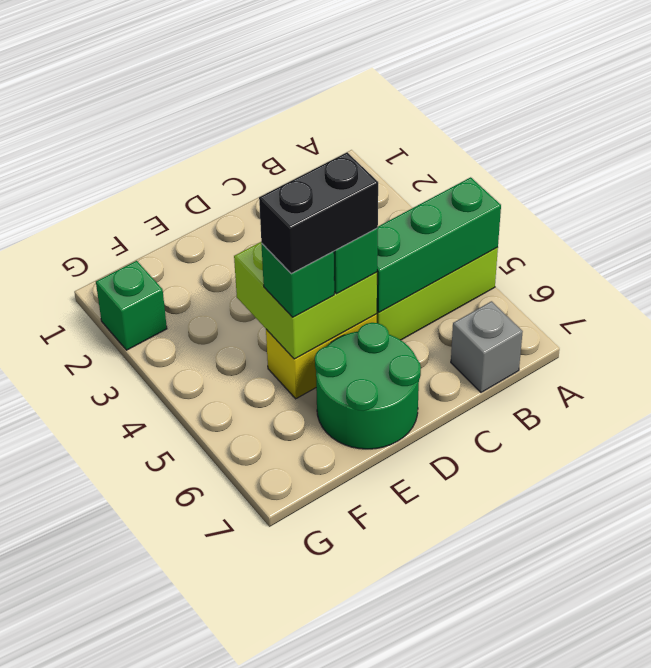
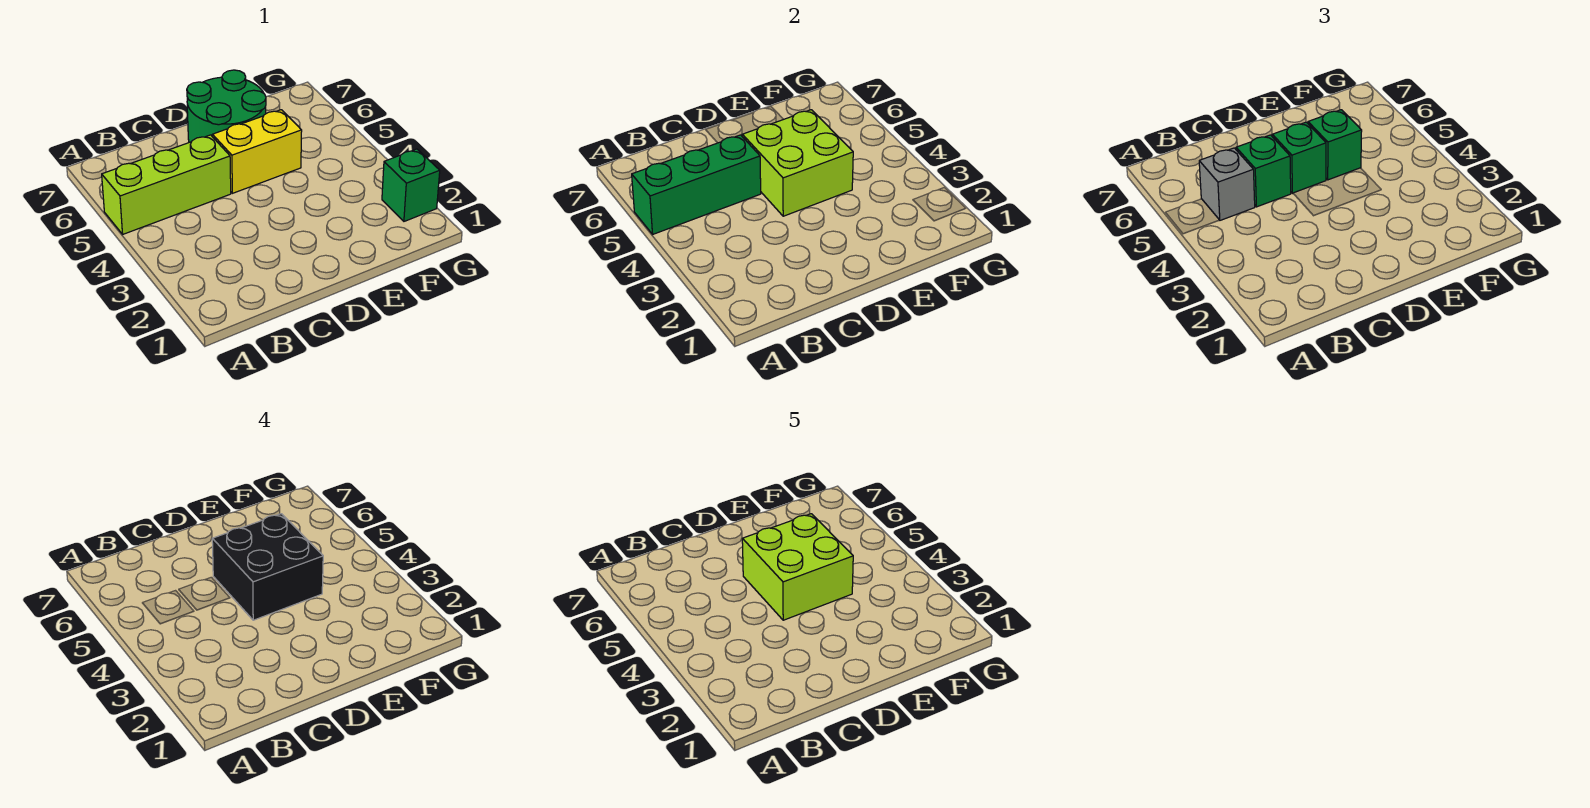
grey brick B7 level 1 -> grey brick B5 level 3
none -> green brick C5 level 3
none -> lime brick D4:E5 level 5
black brick D5:E5 level 4 -> black brick D4:E5 level 4

